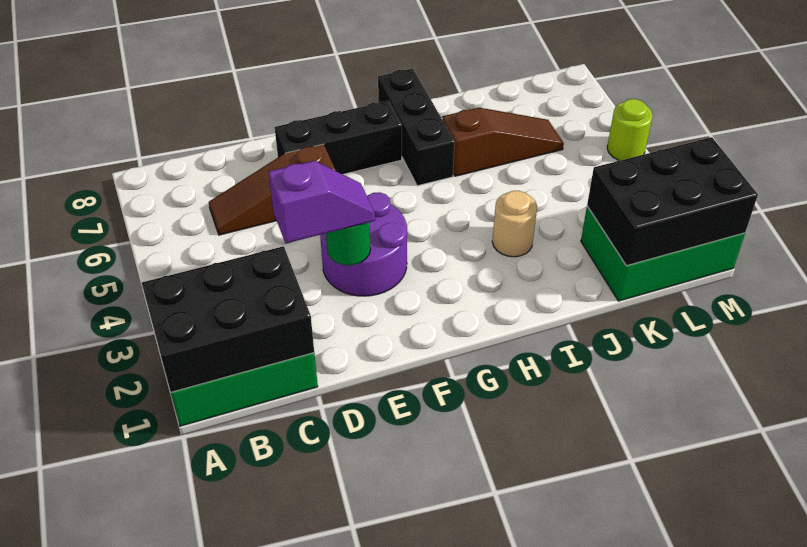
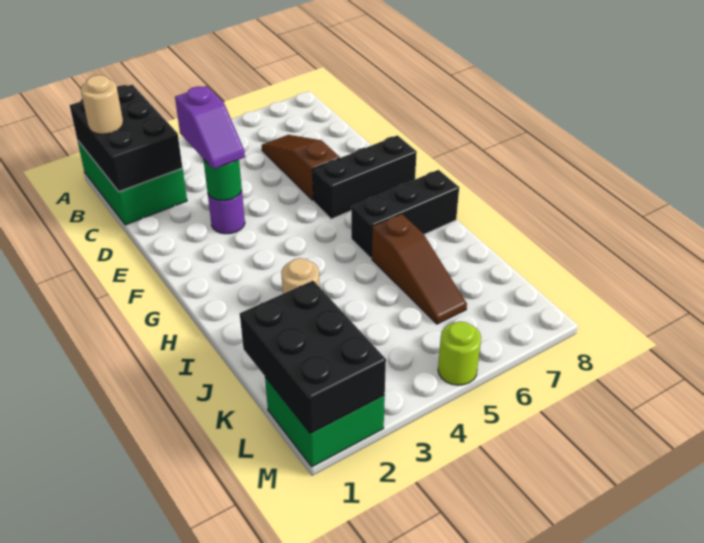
none -> tan round brick B1 level 3
purple round brick E3:F4 level 1 -> purple round brick E3 level 1
black brick E7:G7 level 1 -> black brick F6:F8 level 1
green brick K1:M2 level 1 -> green brick L1:M2 level 1

